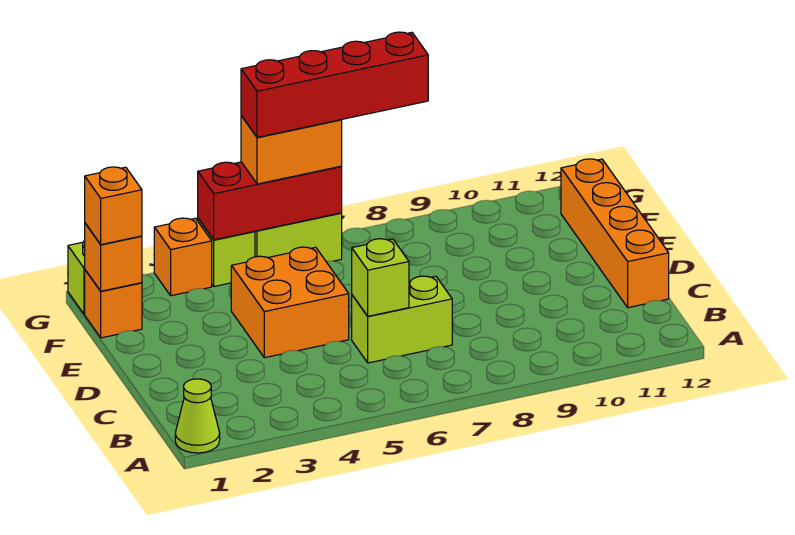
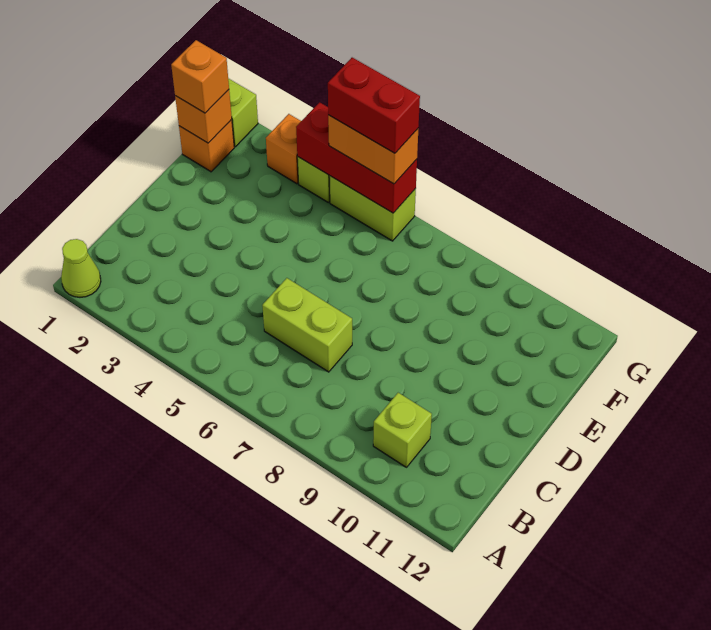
lime brick C6 level 2 -> lime brick B10 level 1
orange brick C12:F12 level 1 -> none
orange brick D4:E5 level 1 -> none
red brick G5:G8 level 4 -> red brick G5:G6 level 4

